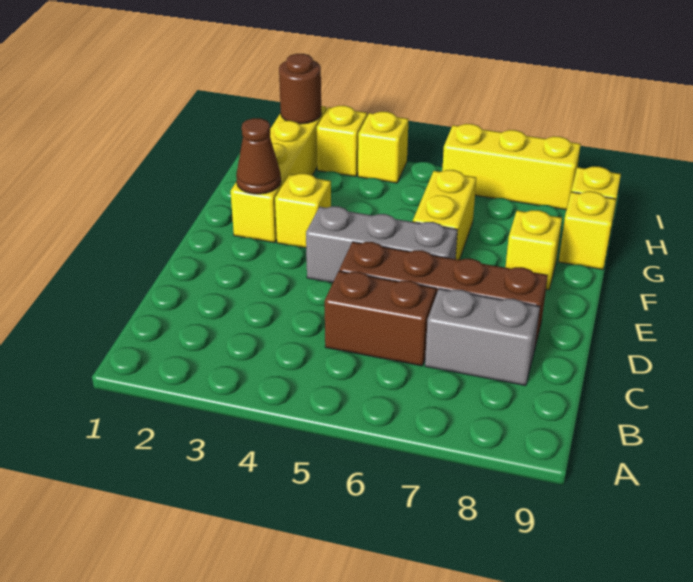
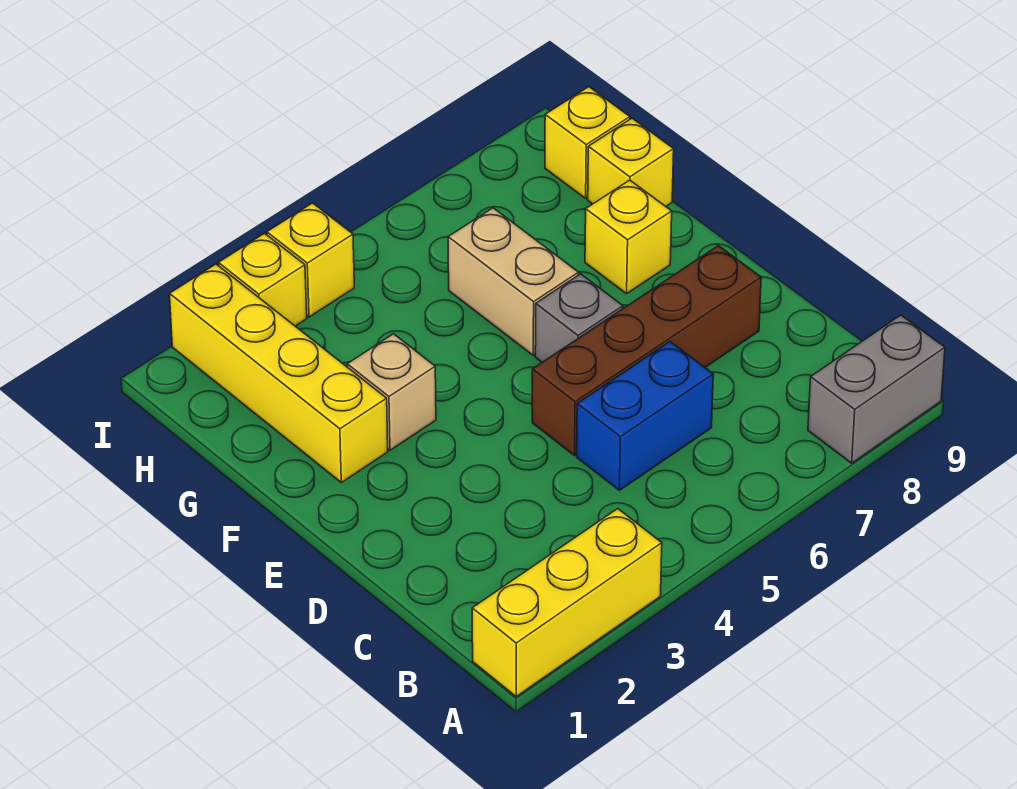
brown brick C5:C6 level 1 -> blue brick C5:C6 level 1
grey brick C7:C8 level 1 -> grey brick A8:A9 level 1
grey brick E4:E6 level 1 -> grey brick E6 level 1
brown cone F2 level 2 -> none
yellow brick F3 level 1 -> tan brick F3 level 1
yellow brick F6:G6 level 1 -> tan brick F6:G6 level 1
brown round brick I2 level 2 -> none
yellow brick I6:I8 level 1 -> yellow brick A1:A3 level 1

